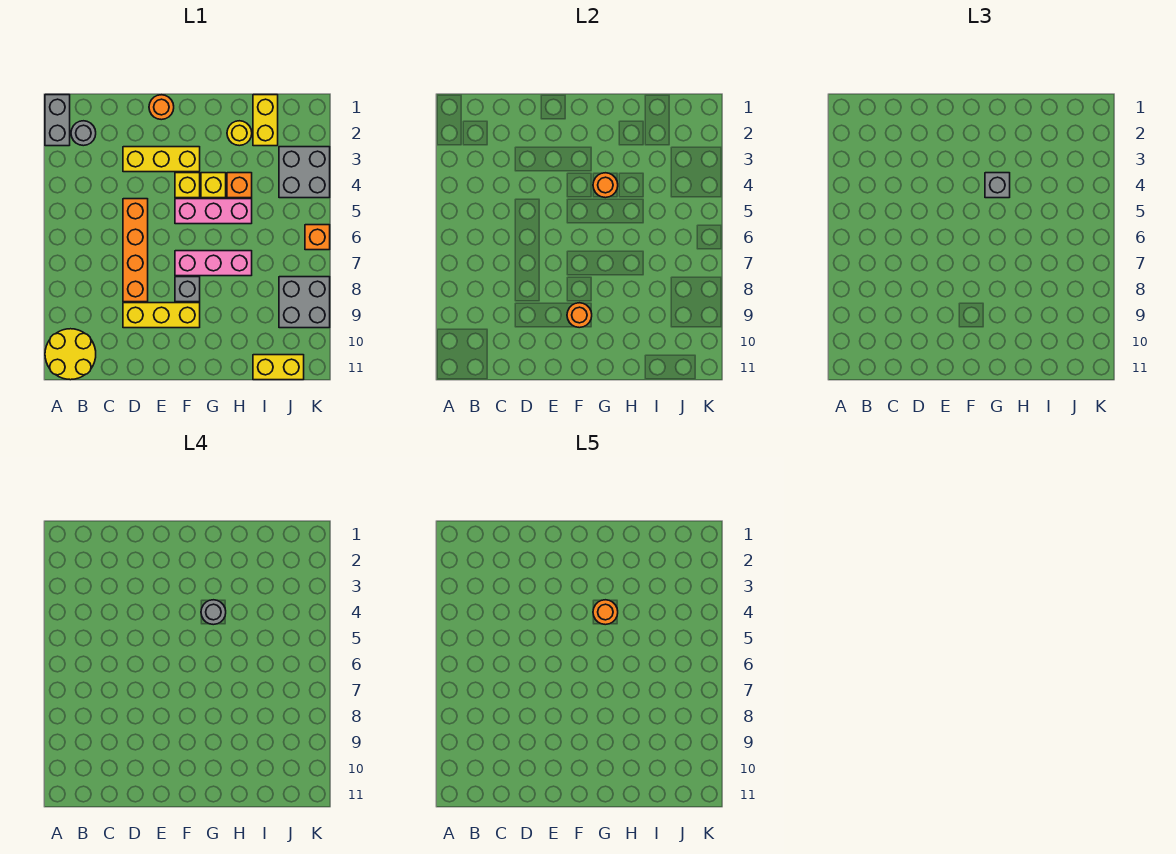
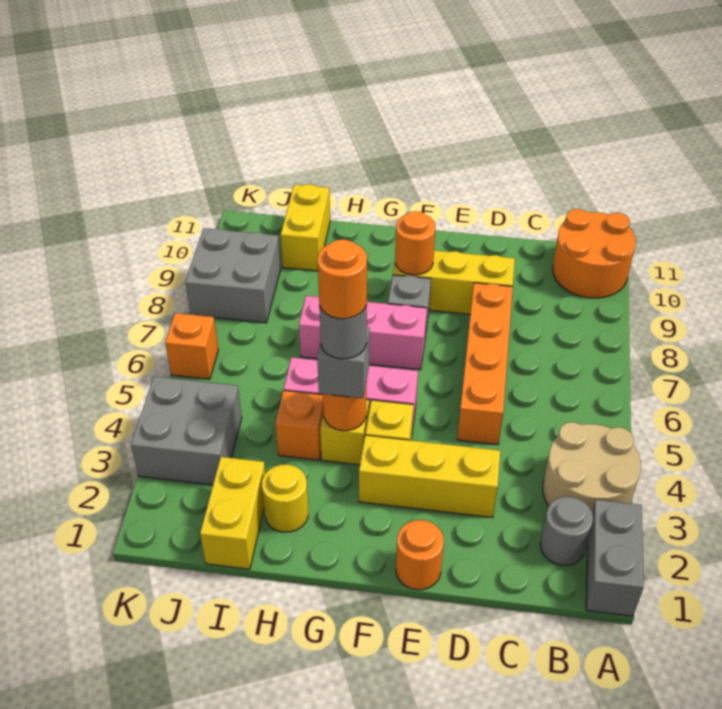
none -> tan round brick A3:B4 level 1
yellow round brick A10:B11 level 1 -> orange round brick A10:B11 level 1
yellow brick I11:J11 level 1 -> yellow brick I10:I11 level 1

